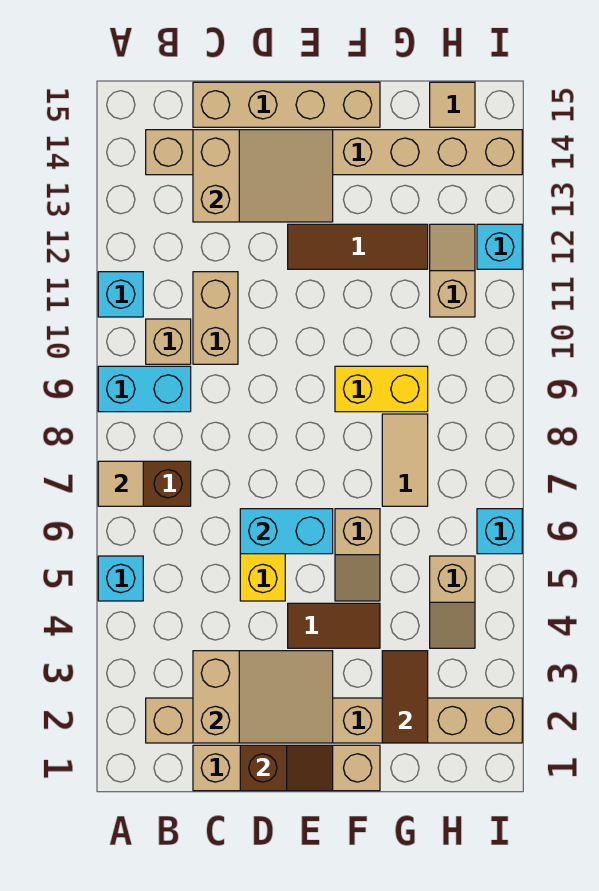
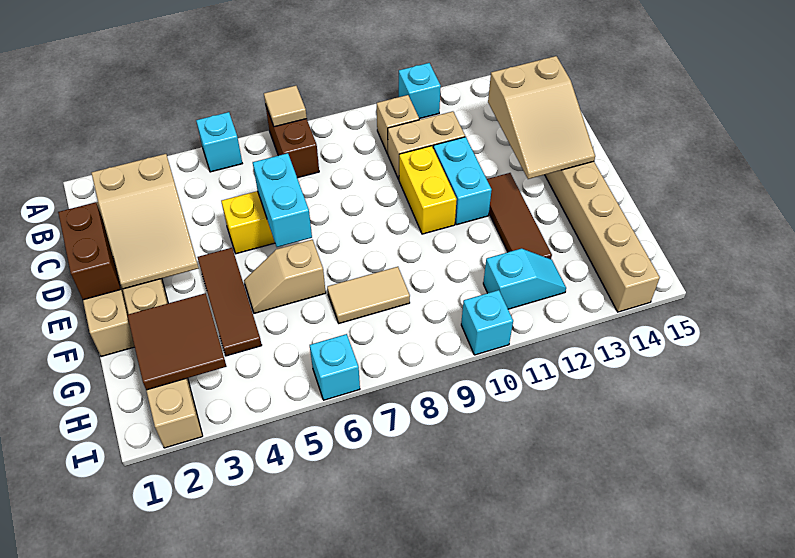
cyan brick A9:B9 level 1 -> cyan brick D11:E11 level 1
tan brick C15:F15 level 1 -> none
brown slope D1:E1 level 2 top D -> brown brick D1:E1 level 2
brown tile E4:F4 level 1 -> brown tile E4:G4 level 1
yellow brick F9:G9 level 1 -> yellow brick D10:E10 level 1
brown tile G2:G3 level 2 -> brown tile G2:H3 level 2
tan slope H4:H5 level 1 top 5 -> none
tan slope H11:H12 level 1 top 11 -> cyan slope H11:H12 level 1 top 11
tan tile H15 level 1 -> none
cyan brick I12 level 1 -> cyan brick I10 level 1

